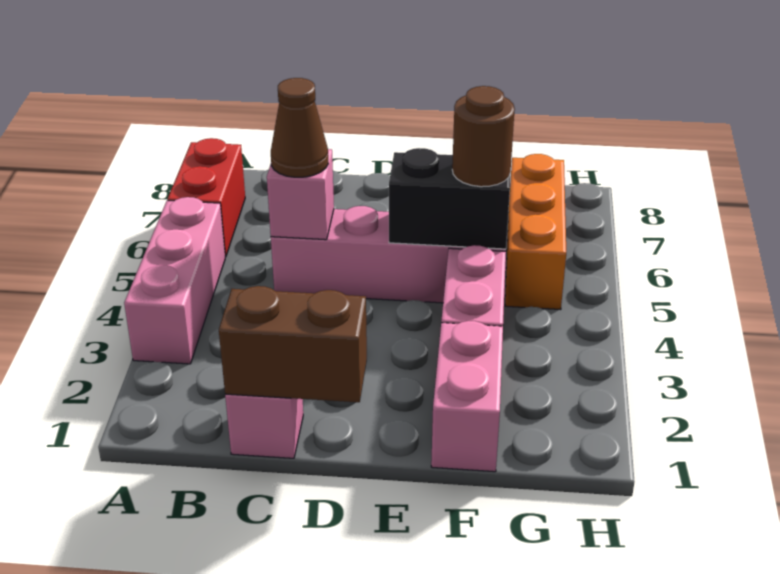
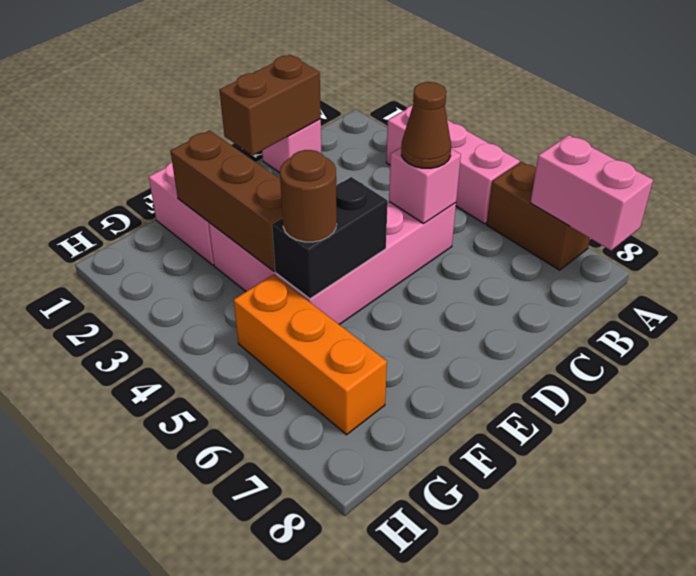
red brick A6:A7 level 1 -> brown brick A6:A7 level 1
none -> pink brick A7:A8 level 2
none -> brown brick F2:F4 level 2

